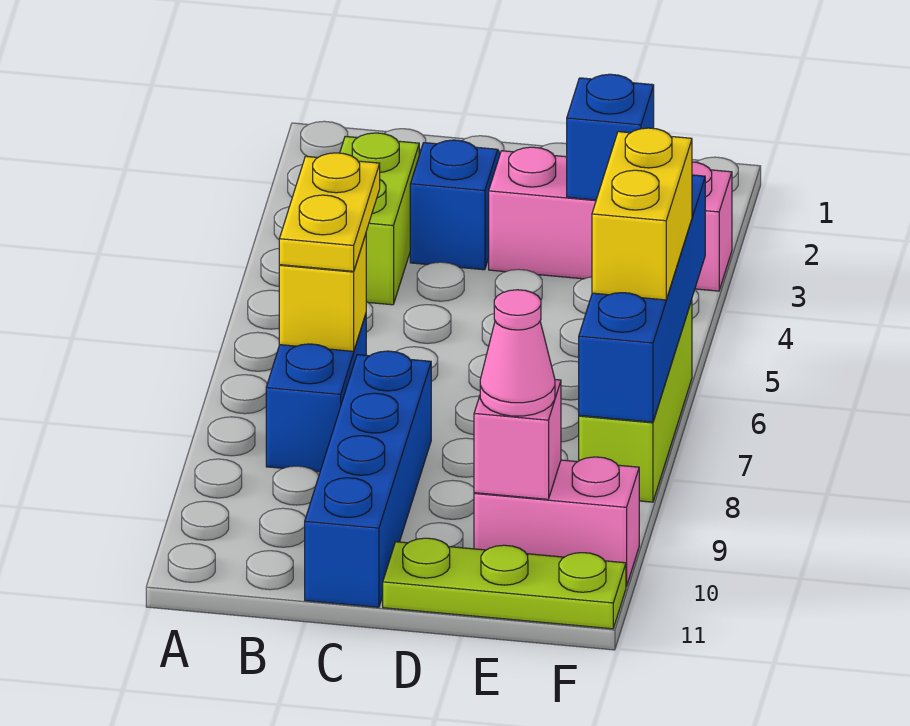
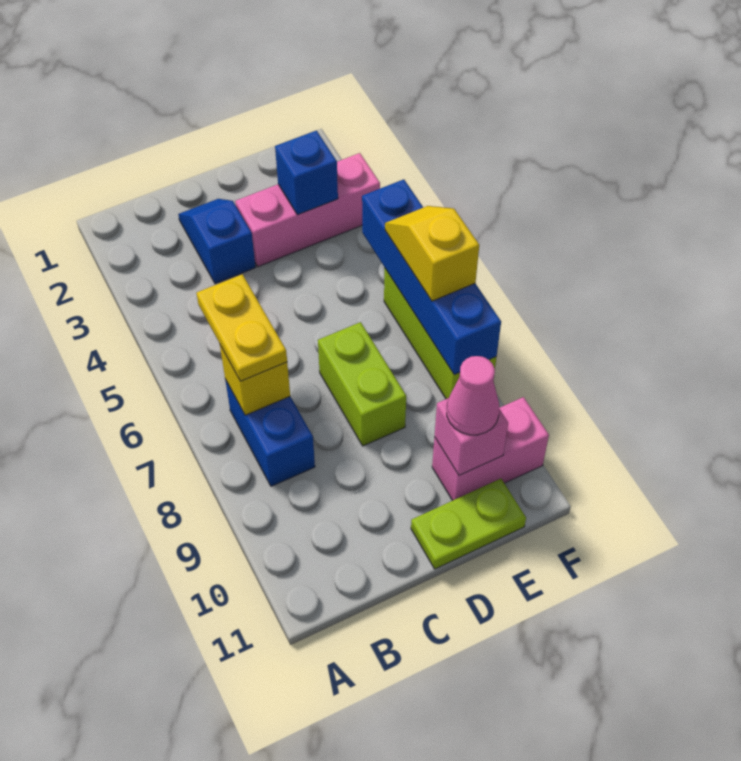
lime brick B3:B4 level 1 -> lime brick D7:D8 level 1
blue brick C8:C11 level 1 -> none
lime plate D11:F11 level 1 -> lime plate D11:E11 level 1
yellow brick F6:F7 level 3 -> yellow slope F6:F7 level 3 top 7

